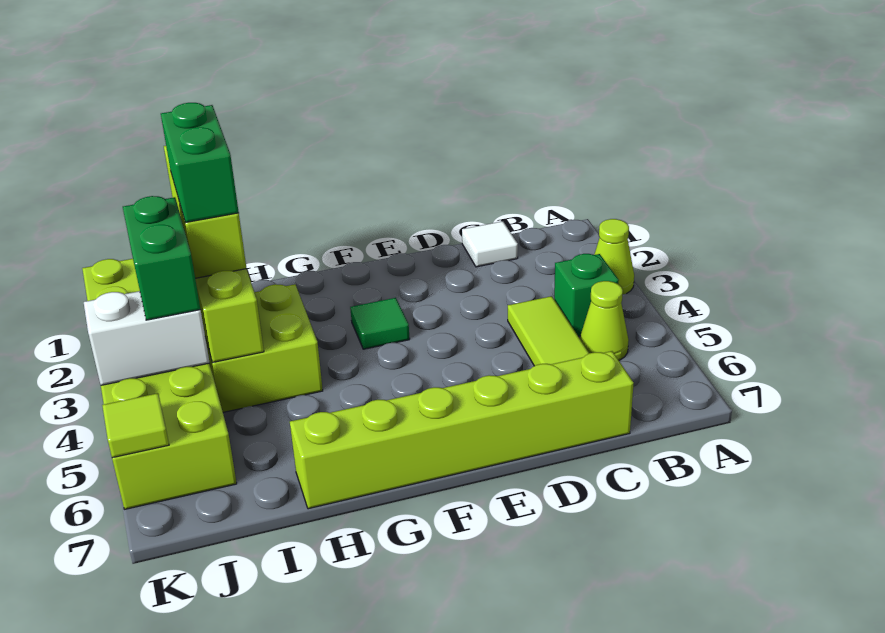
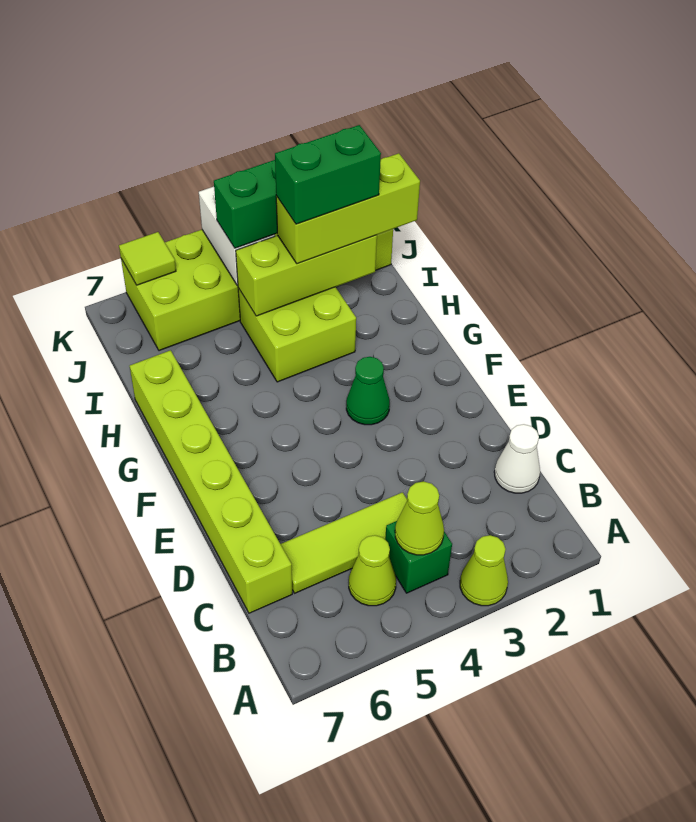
none -> lime cone B4 level 2
white tile C1 level 1 -> white cone C1 level 1
green tile F3 level 1 -> green cone F3 level 1

